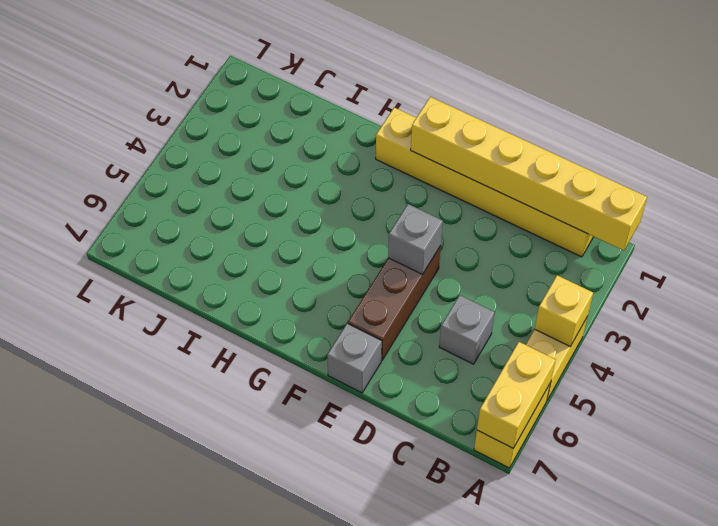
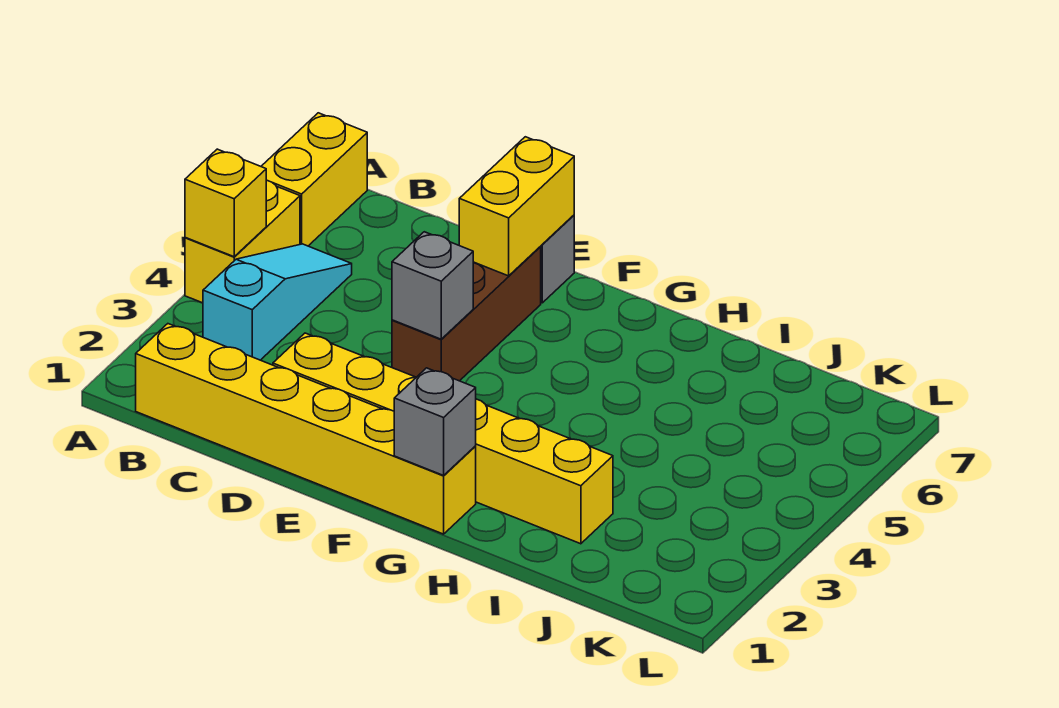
yellow brick A1:F1 level 2 -> yellow brick D2:I2 level 1
yellow brick A6:A7 level 2 -> yellow brick E6:E7 level 2
none -> cyan slope B3:B5 level 1 top 3
grey brick C5 level 1 -> grey brick G1 level 2

